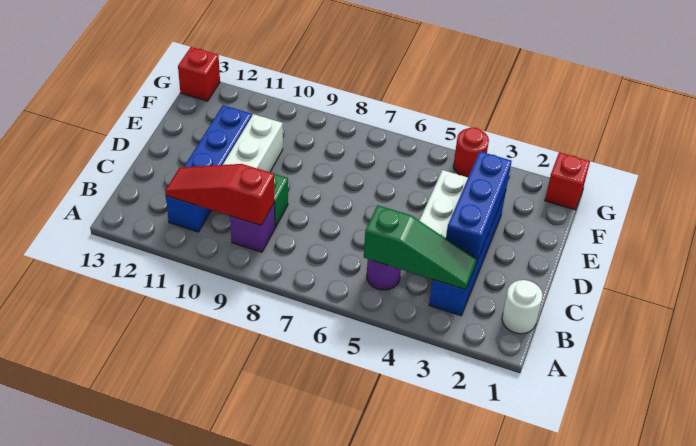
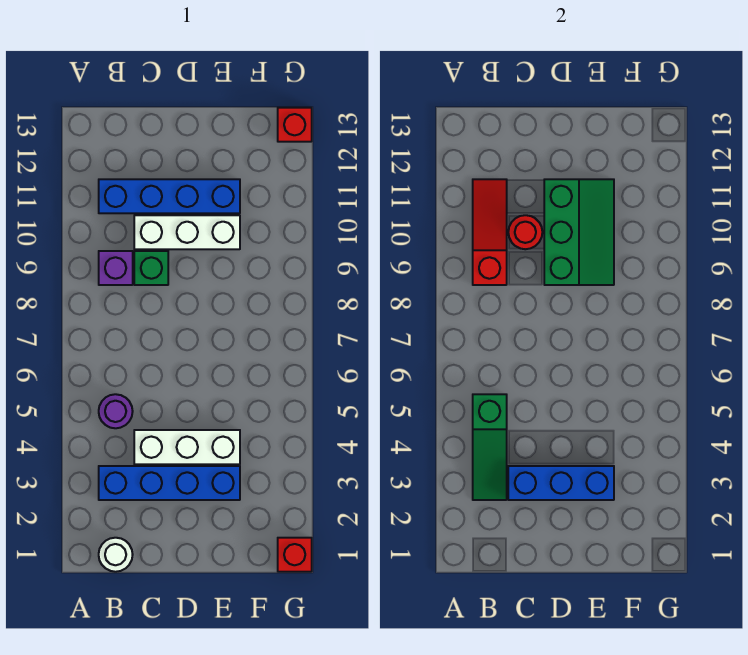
none -> green slope D9:E11 level 2 top D
red round brick G4 level 1 -> red round brick C10 level 2

